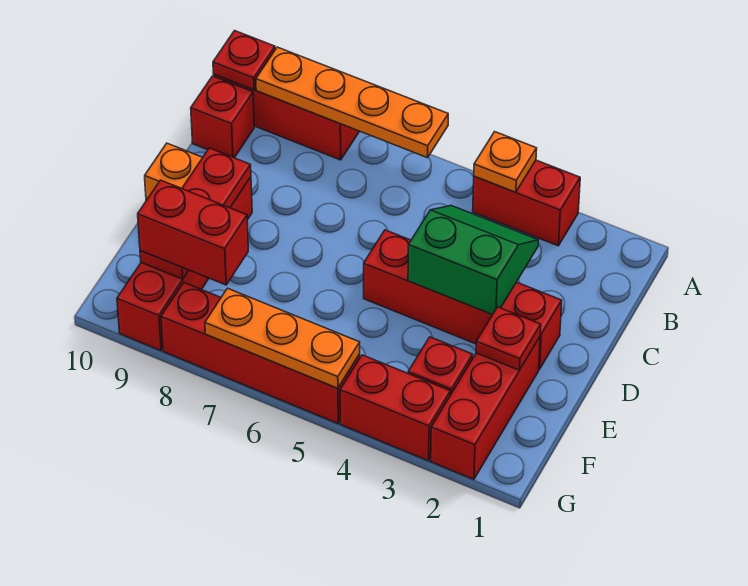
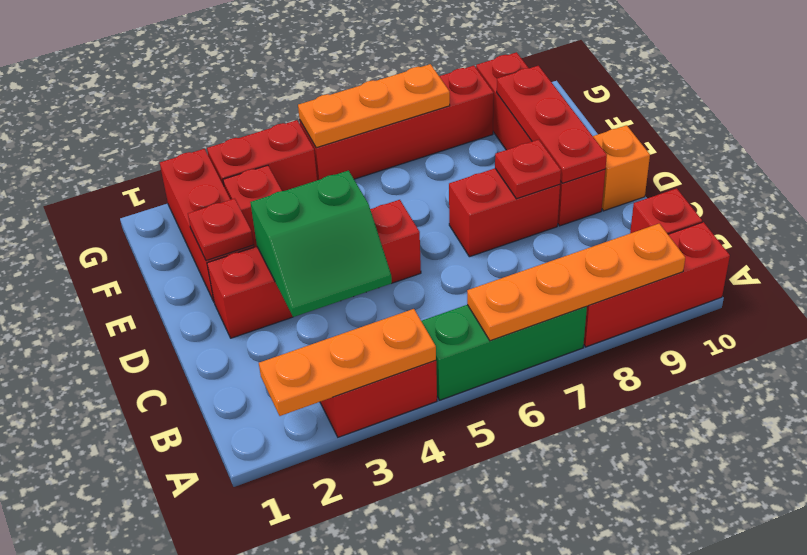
orange plate A4 level 2 -> orange plate A2:A4 level 2
none -> green brick A5:A7 level 1
red plate A10 level 2 -> red plate D8 level 2
red brick F8:F9 level 3 -> red brick D7:D8 level 1

